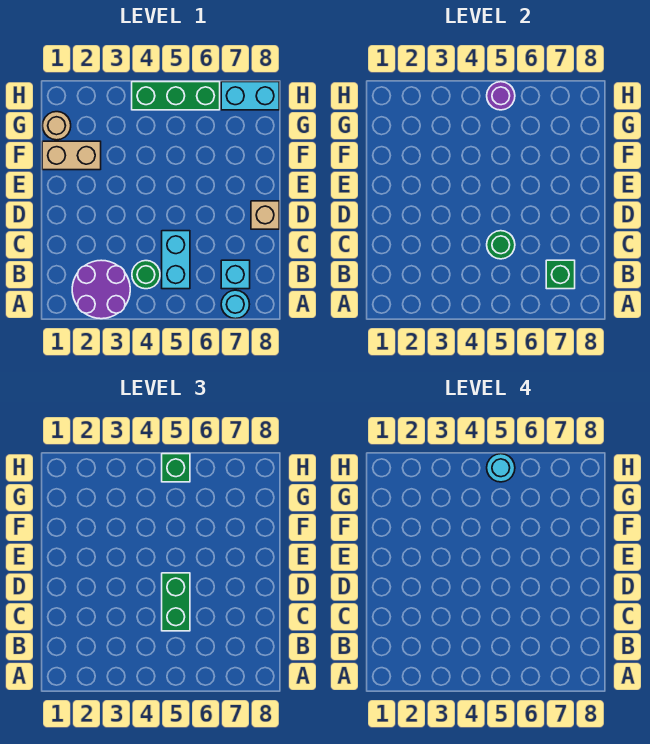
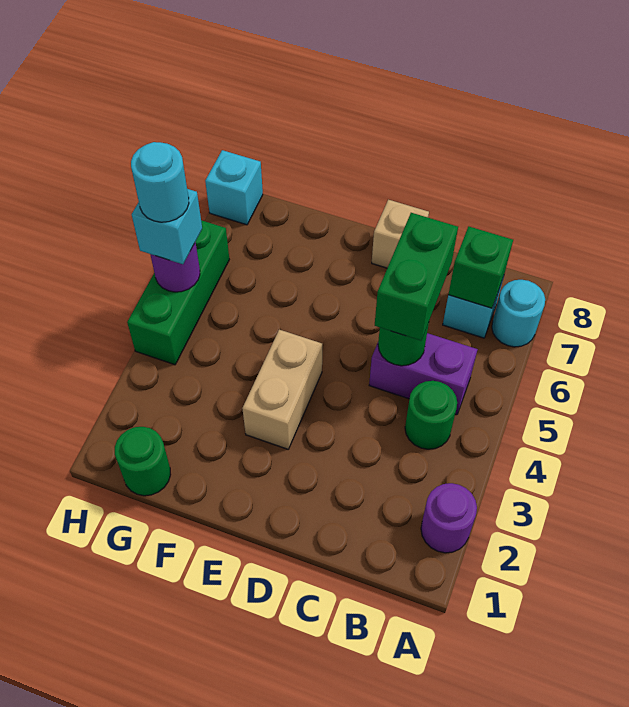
purple round brick A2:B3 level 1 -> purple round brick A2 level 1
cyan brick B5:C5 level 1 -> purple brick B5:C5 level 1
green brick C5:D5 level 3 -> green brick C5:C6 level 3
tan brick F1:F2 level 1 -> tan brick E3:E4 level 1
tan round brick G1 level 1 -> green round brick G1 level 1
green brick H5 level 3 -> cyan brick H5 level 3
cyan brick H7:H8 level 1 -> cyan brick H8 level 1

